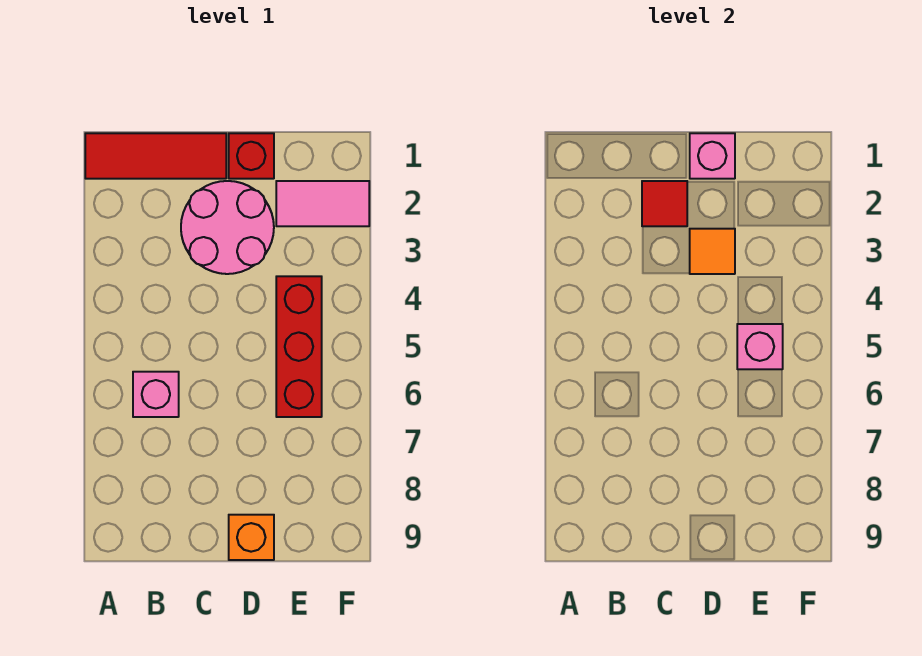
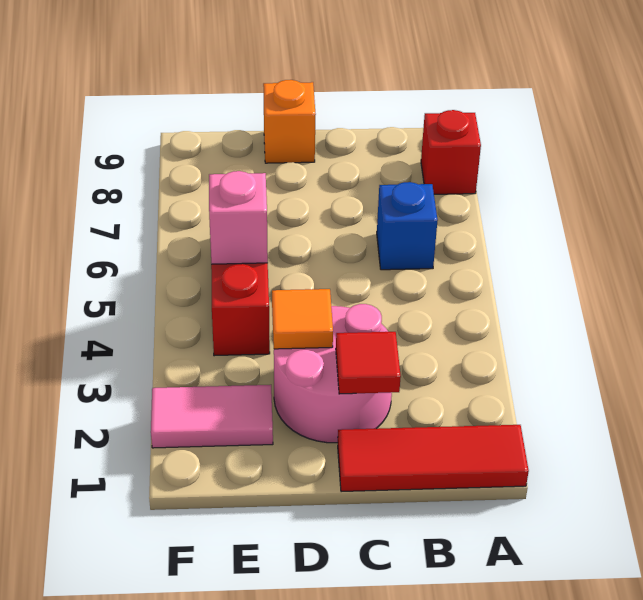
pink brick B6 level 1 -> blue brick B6 level 1
red brick D1 level 1 -> red brick A8 level 1
pink brick D1 level 2 -> none

